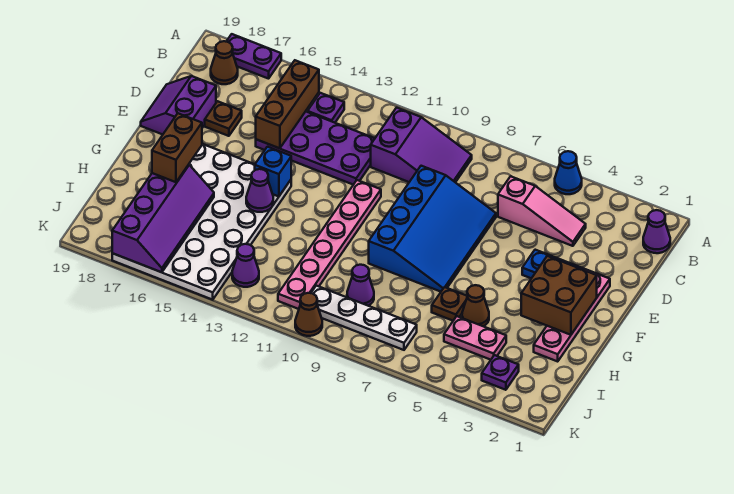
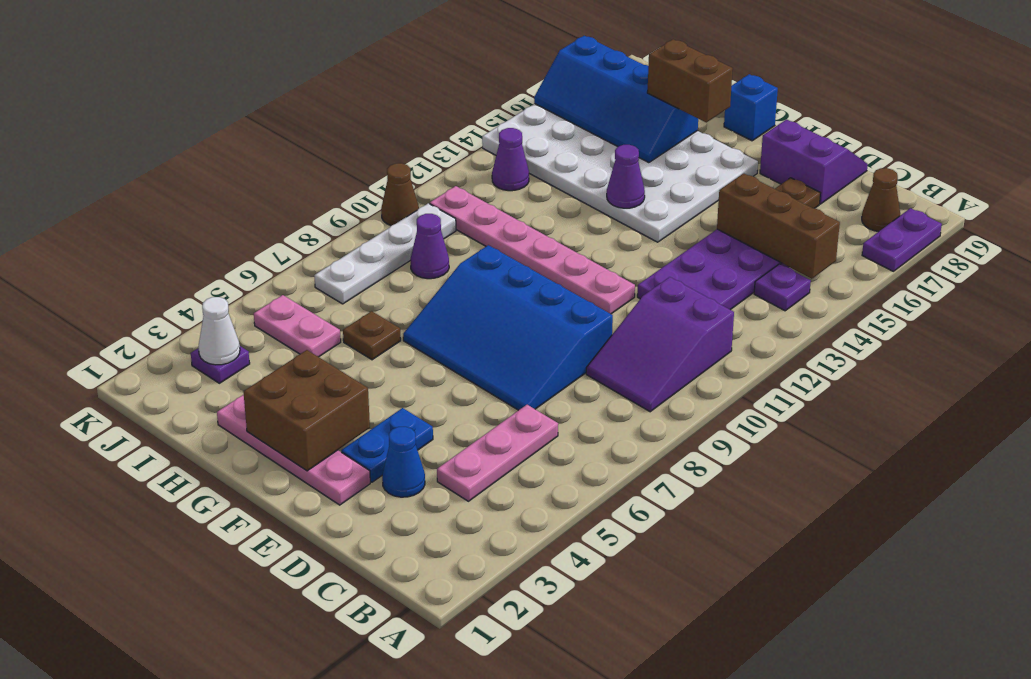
blue cone A5 level 1 -> blue cone D3 level 1
purple cone B1 level 1 -> none
pink slope C4:C6 level 1 top 6 -> pink plate C4:C6 level 1
blue brick F14 level 2 -> blue brick G19 level 1
brown cone H5 level 1 -> none
purple slope H16:K17 level 2 top 17 -> blue slope H16:K17 level 2 top 17
pink plate I4:I5 level 1 -> pink plate I5:J5 level 1
none -> white cone J3 level 2

